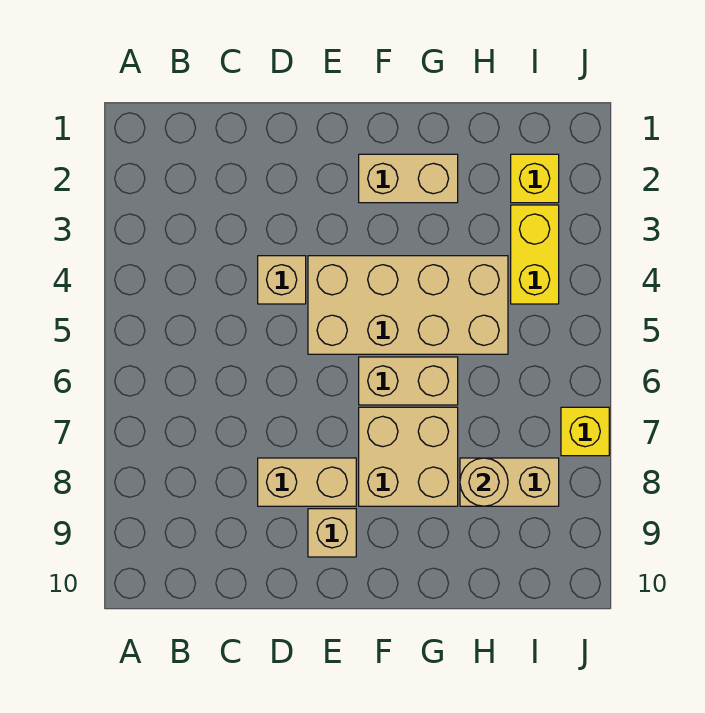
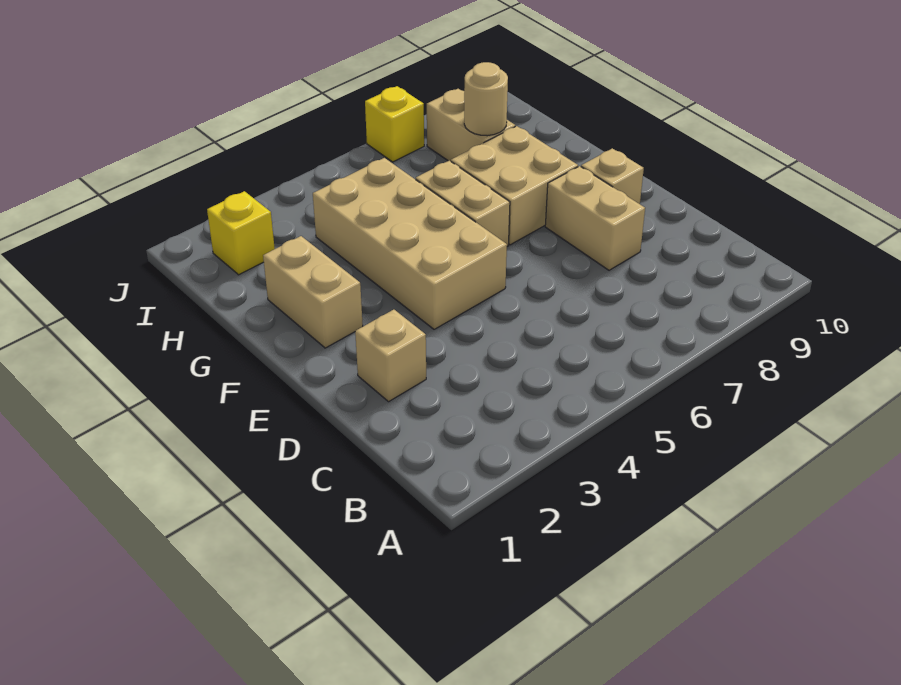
tan brick D4 level 1 -> tan brick D2 level 1
yellow brick I3:I4 level 1 -> none

